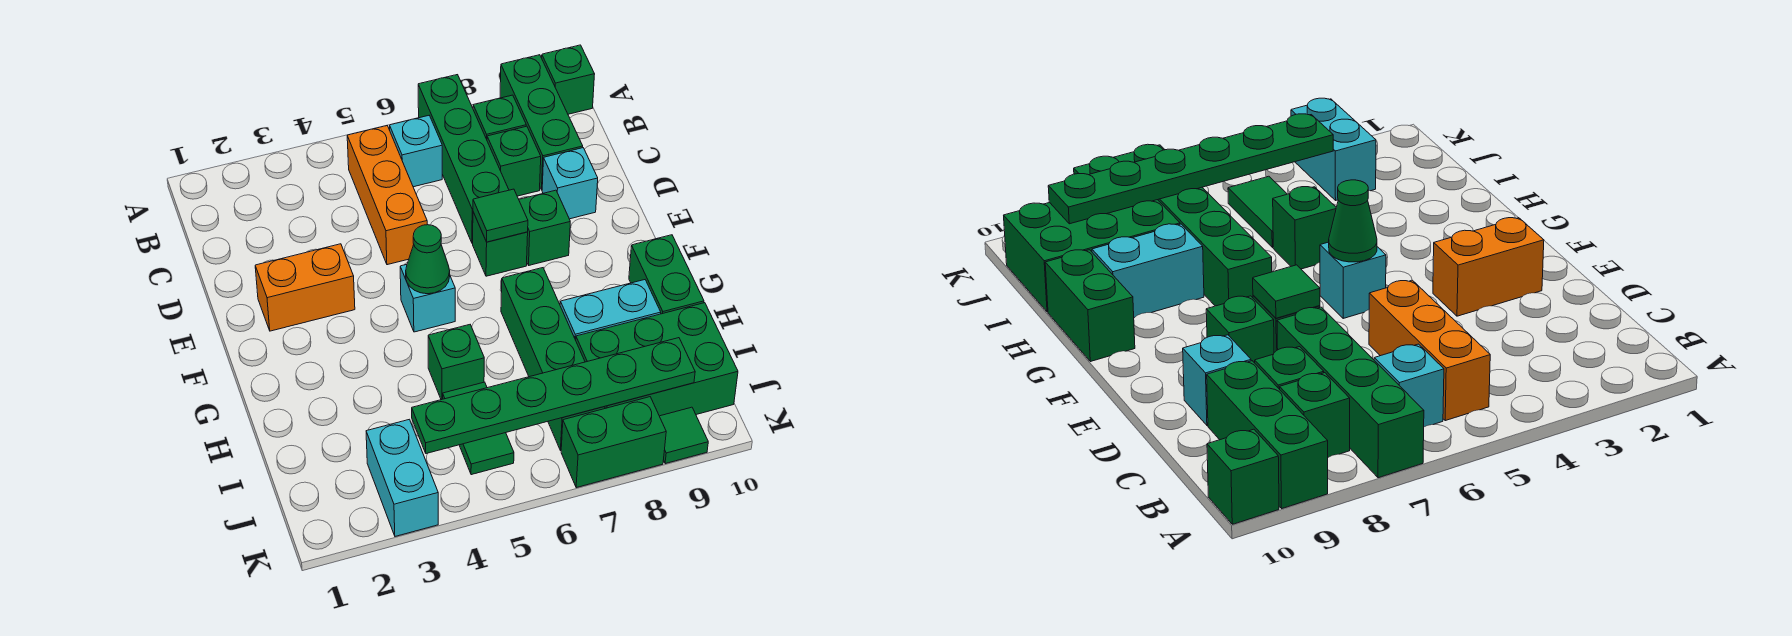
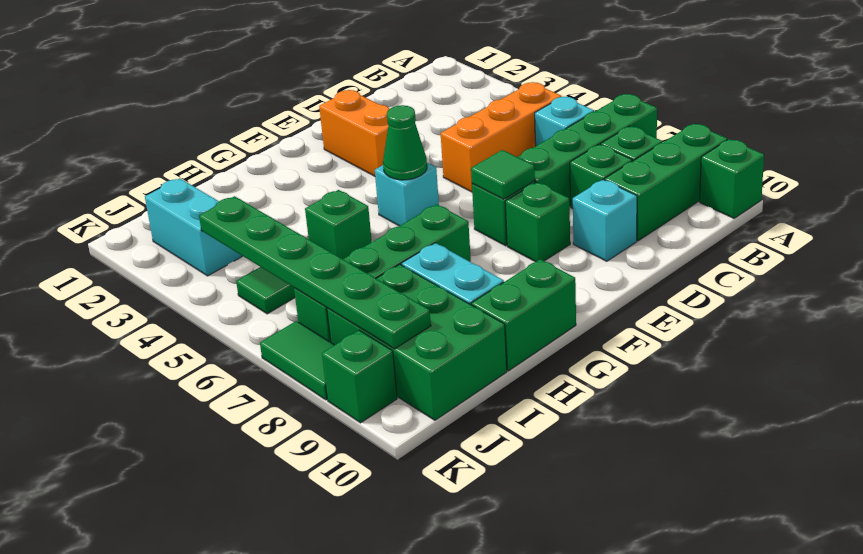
cyan brick J3:K3 level 1 -> cyan brick J2:J3 level 1
green brick K7:K8 level 1 -> green tile K7:K8 level 1
green tile K9 level 1 -> green brick K9 level 1

